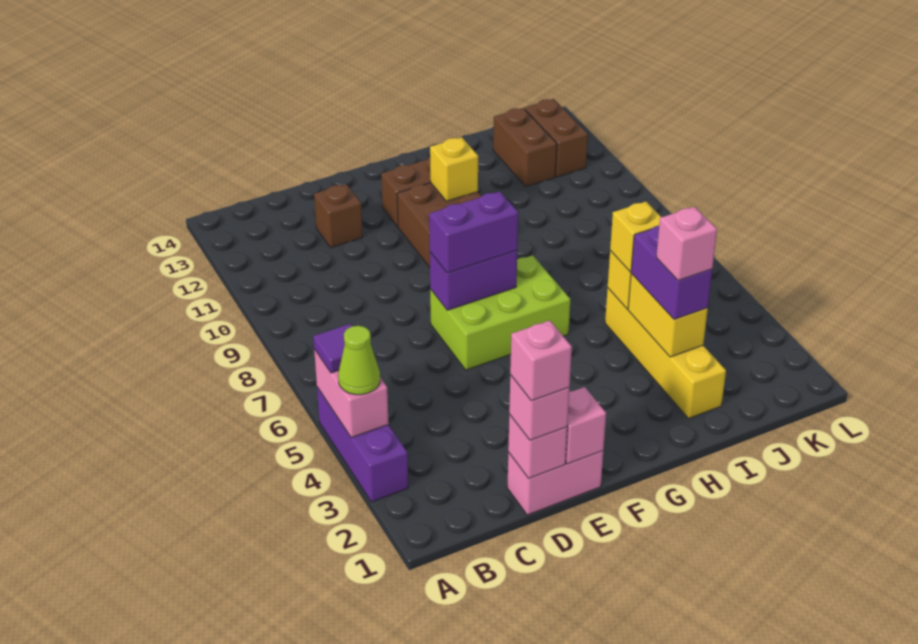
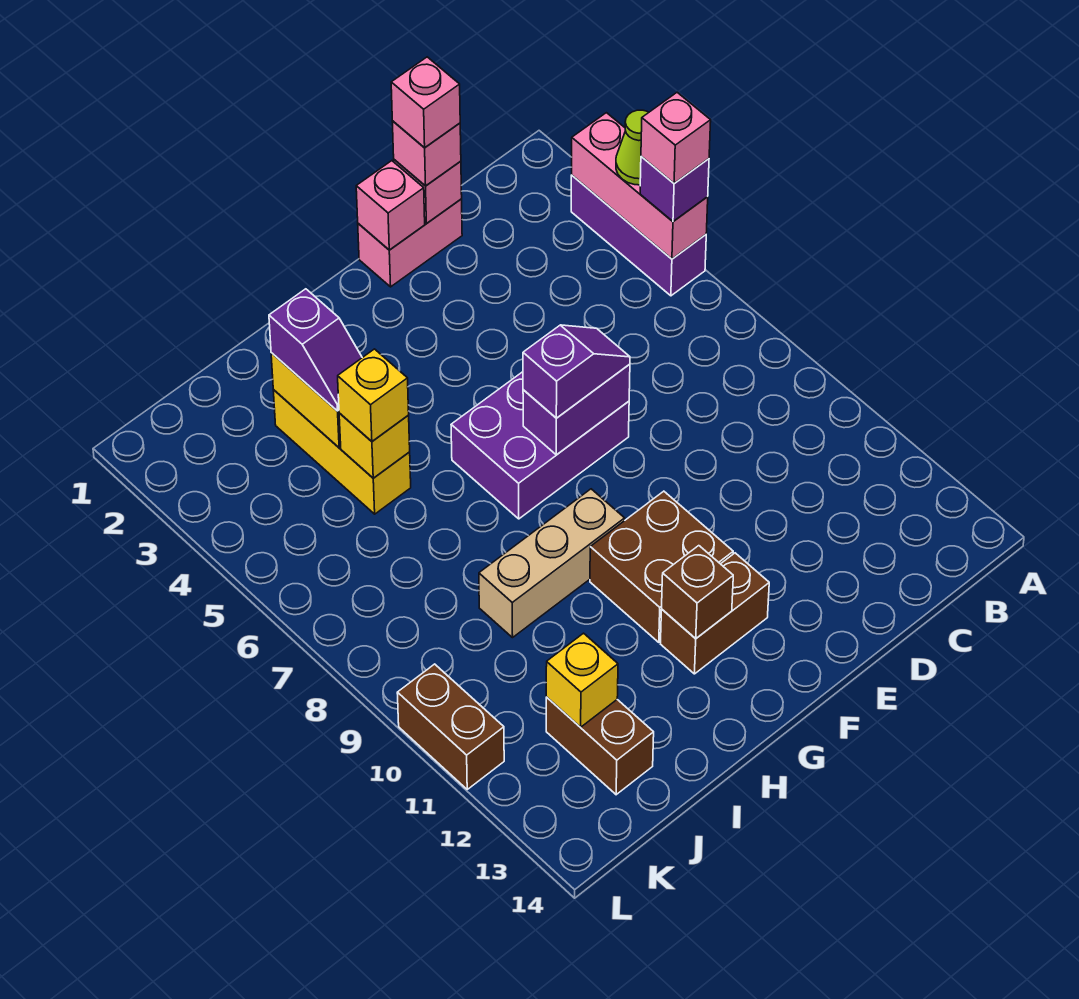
pink brick A4:A5 level 2 -> pink brick A3:A5 level 2
purple tile A5 level 3 -> purple brick A5 level 3
brown brick D12 level 1 -> brown brick G12 level 2
lime brick E6:G7 level 1 -> purple brick E6:G7 level 1
purple brick E7:F7 level 3 -> purple slope E7:F7 level 3 top F
none -> tan brick G9:I9 level 1
yellow brick G11 level 2 -> yellow brick J12 level 2
yellow brick I2:I5 level 1 -> yellow brick I3:I5 level 1
purple brick I3:I4 level 3 -> purple slope I3:I4 level 3 top 3
pink brick I3 level 4 -> pink brick A5 level 4
brown brick K12:K13 level 1 -> brown brick L10:L11 level 1

